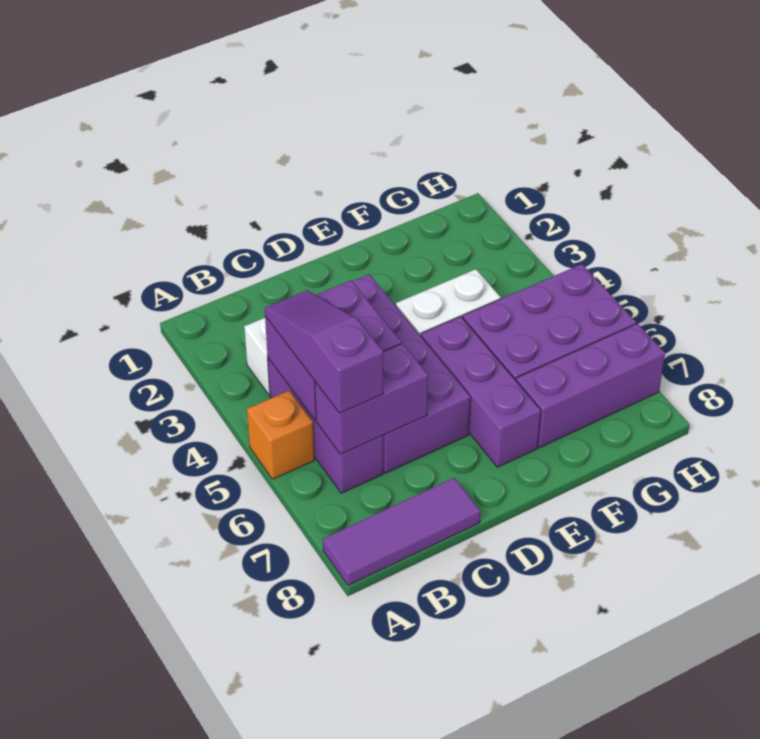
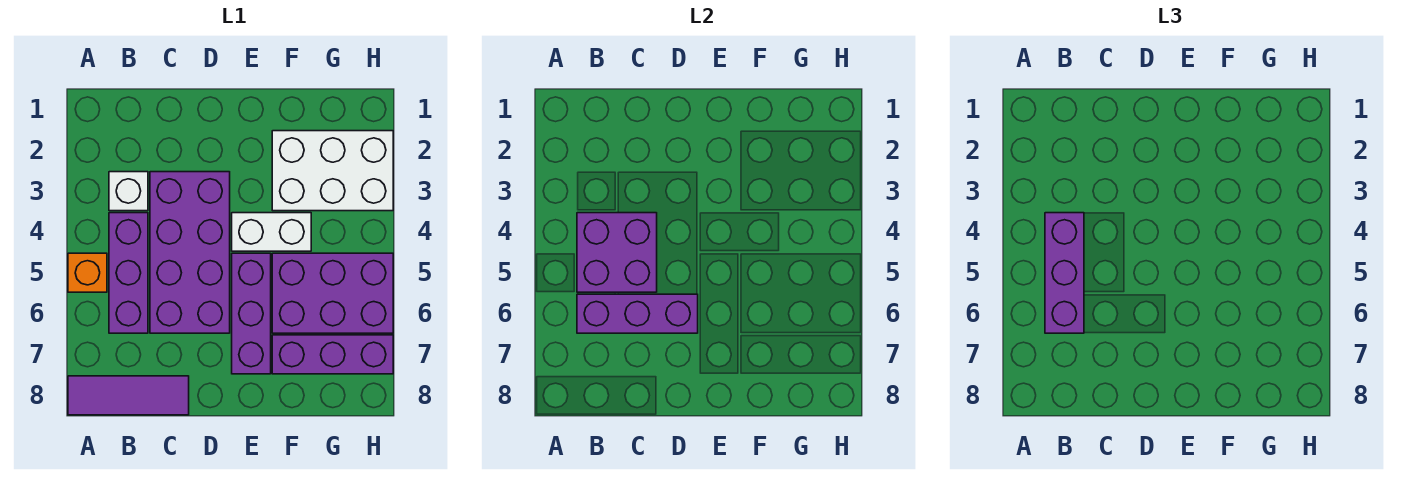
purple slope B4:B6 level 3 top 6 -> purple brick B4:B6 level 3
purple brick B6:C6 level 2 -> purple brick B6:D6 level 2
none -> white brick F2:H3 level 1

